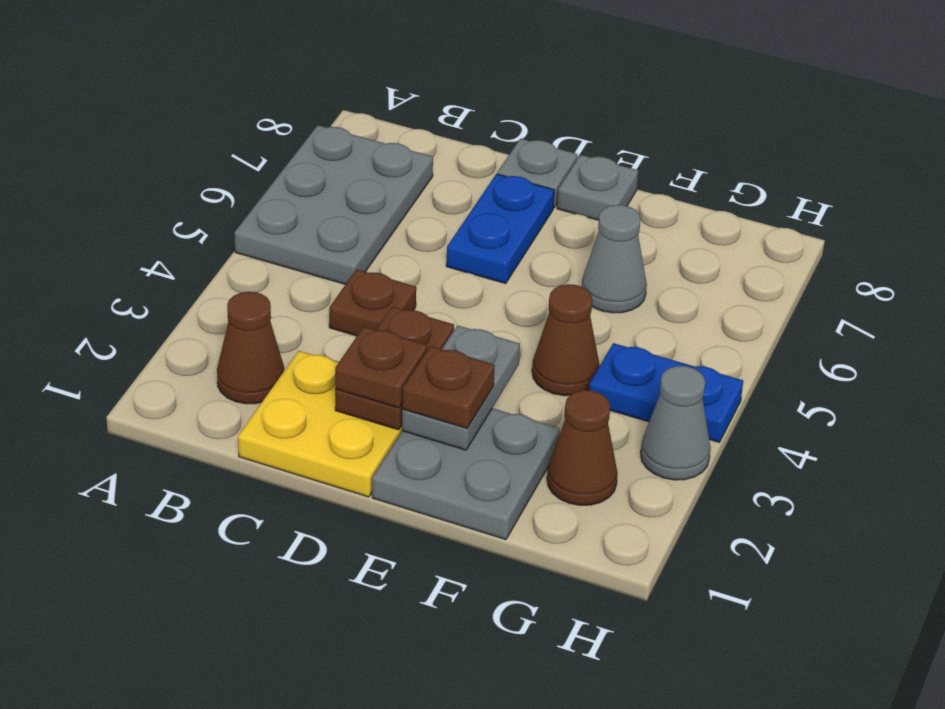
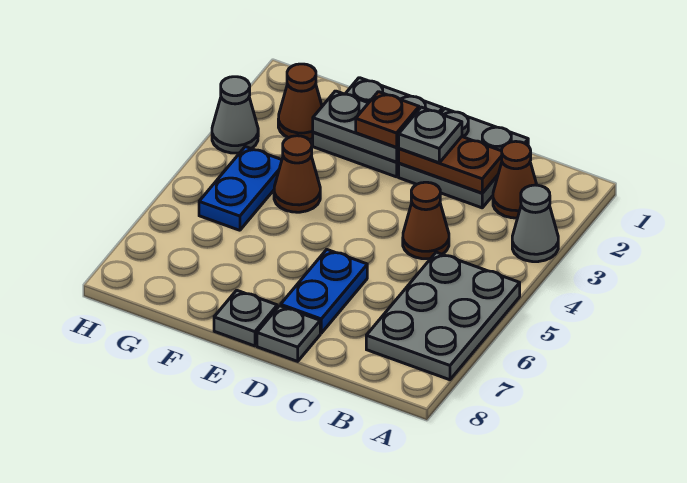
yellow plate C1:D2 level 1 -> grey plate C1:D2 level 1
brown plate C4 level 1 -> brown cone C4 level 1
brown plate D2:D3 level 2 -> brown plate C2:D2 level 2
brown plate D2 level 3 -> grey plate D2 level 3
grey plate E2:E3 level 2 -> grey plate E2:F2 level 2
grey cone F6 level 1 -> grey cone A3 level 1
blue plate G4:H4 level 1 -> blue plate G4:G5 level 1

